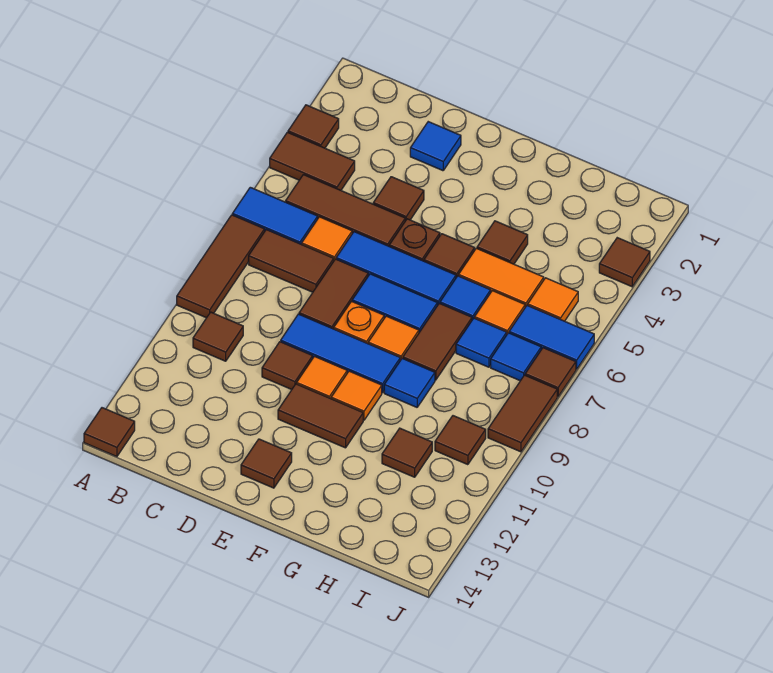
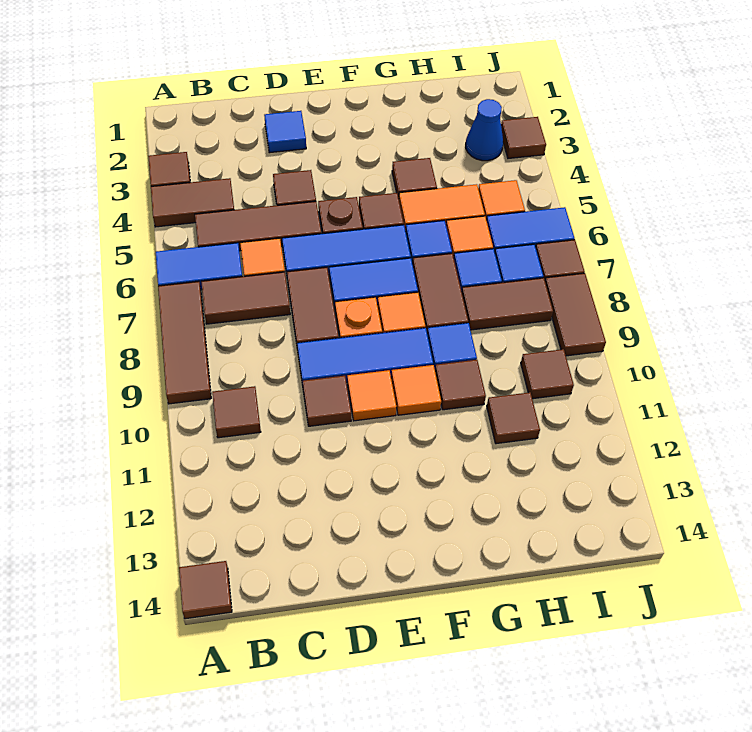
brown tile E11:F11 level 1 -> brown tile H8:I8 level 1
brown tile E13 level 1 -> brown tile G10 level 1
none -> blue cone I3 level 1

